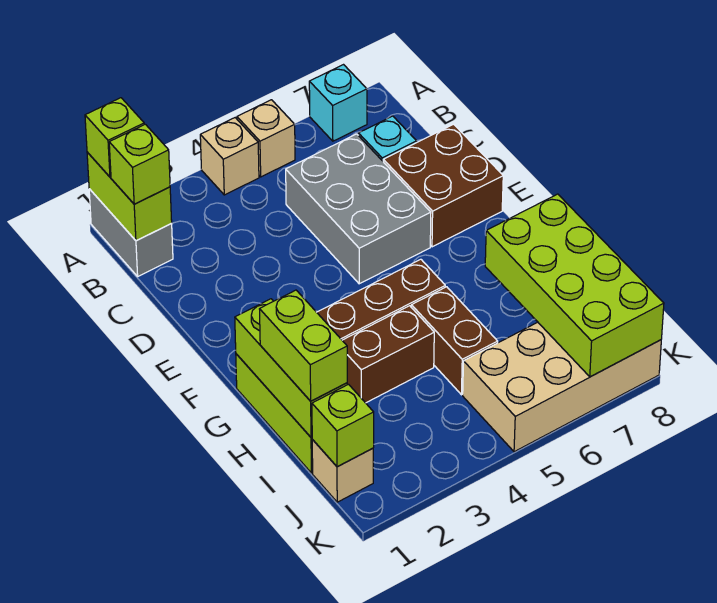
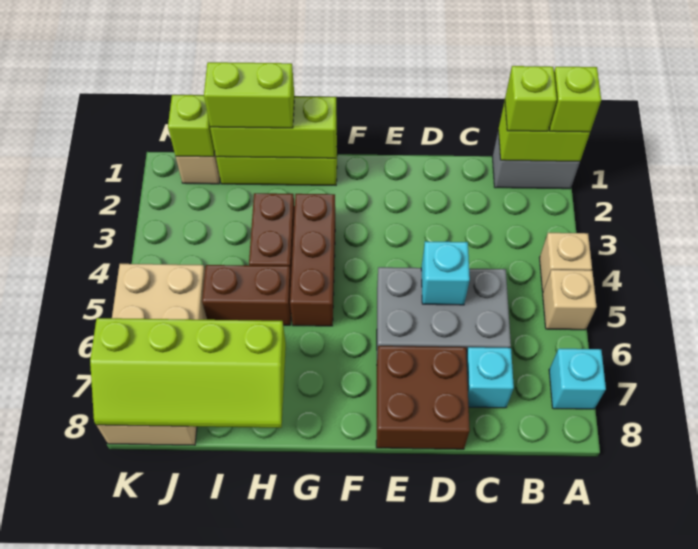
none -> cyan brick D5 level 2
lime brick H7:K8 level 2 -> lime slope H7:K8 level 2 top 7

